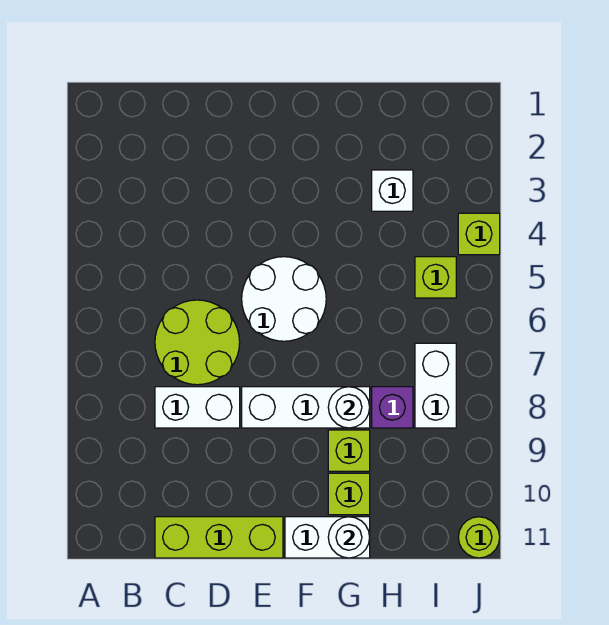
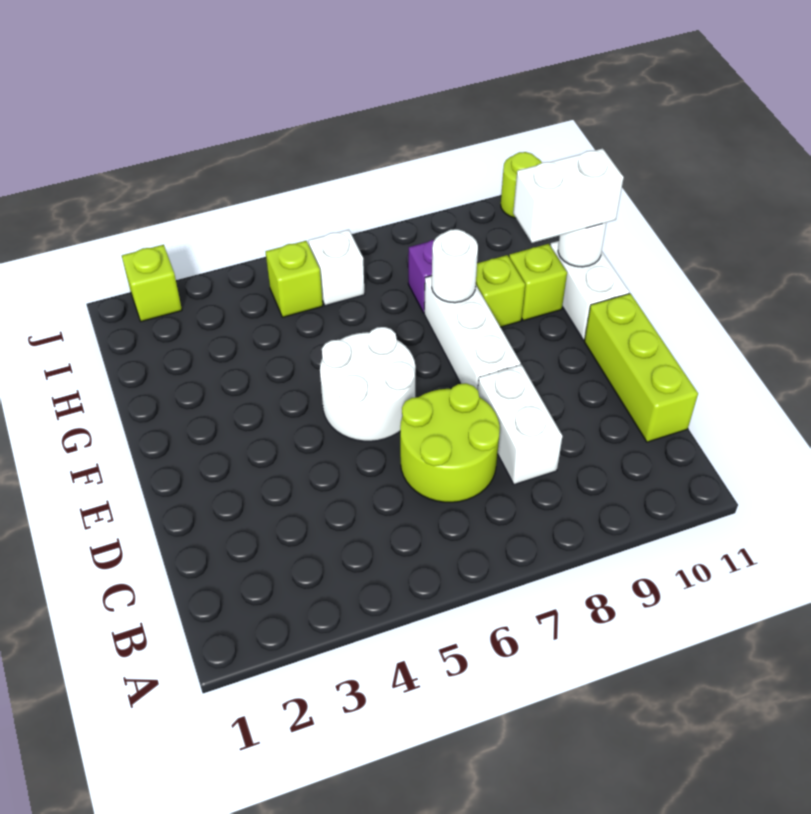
white brick H3 level 1 -> white brick I6 level 1
white brick I7:I8 level 1 -> white brick G10:G11 level 3
lime brick J4 level 1 -> lime brick J2 level 1

